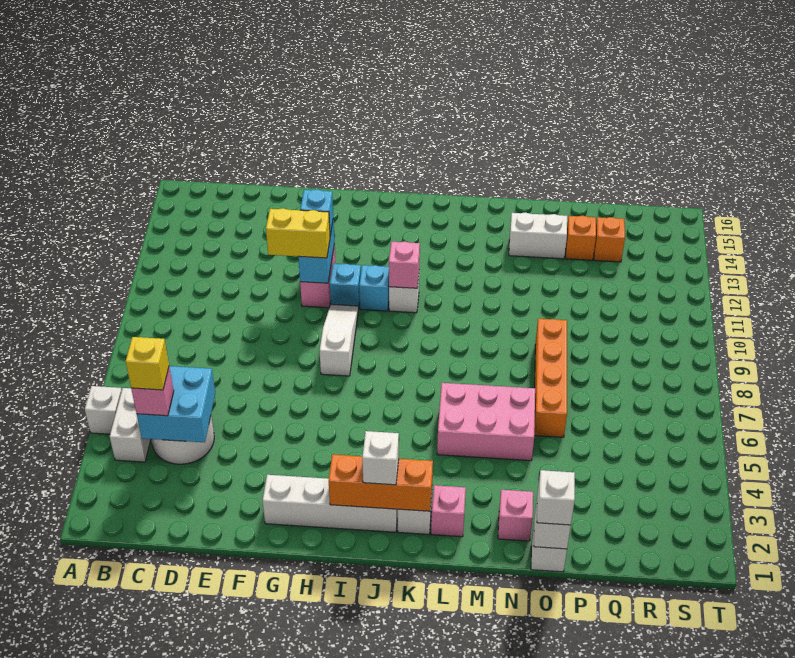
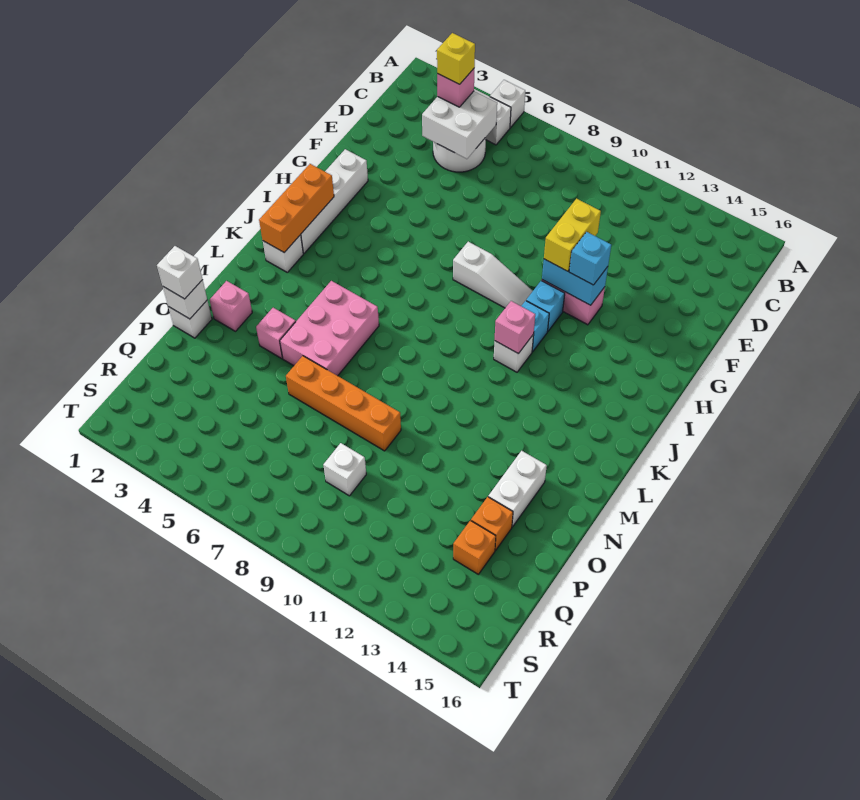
cyan brick C4:D5 level 2 -> white brick C4:D5 level 2
white brick J2 level 3 -> white brick Q9 level 1
pink brick L2 level 1 -> pink brick N4 level 1

